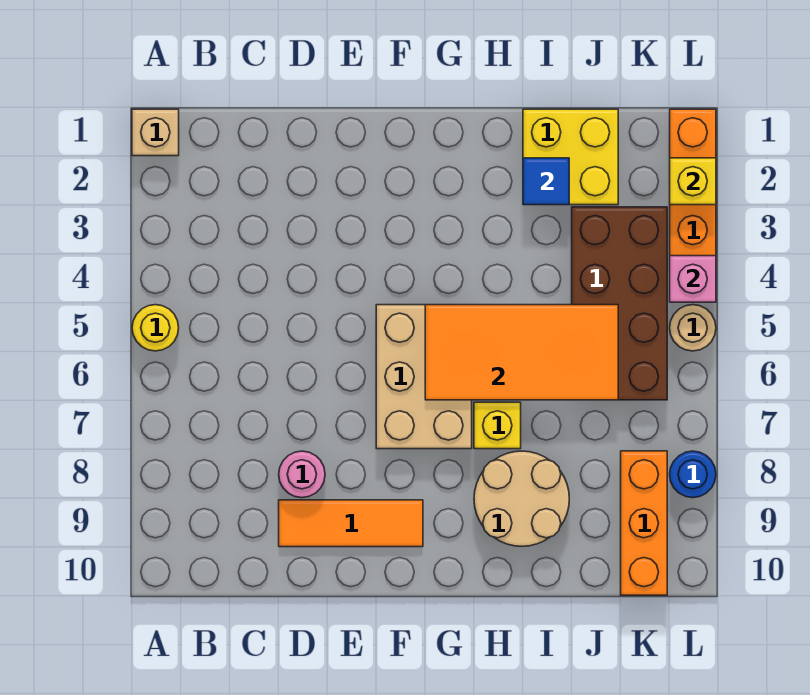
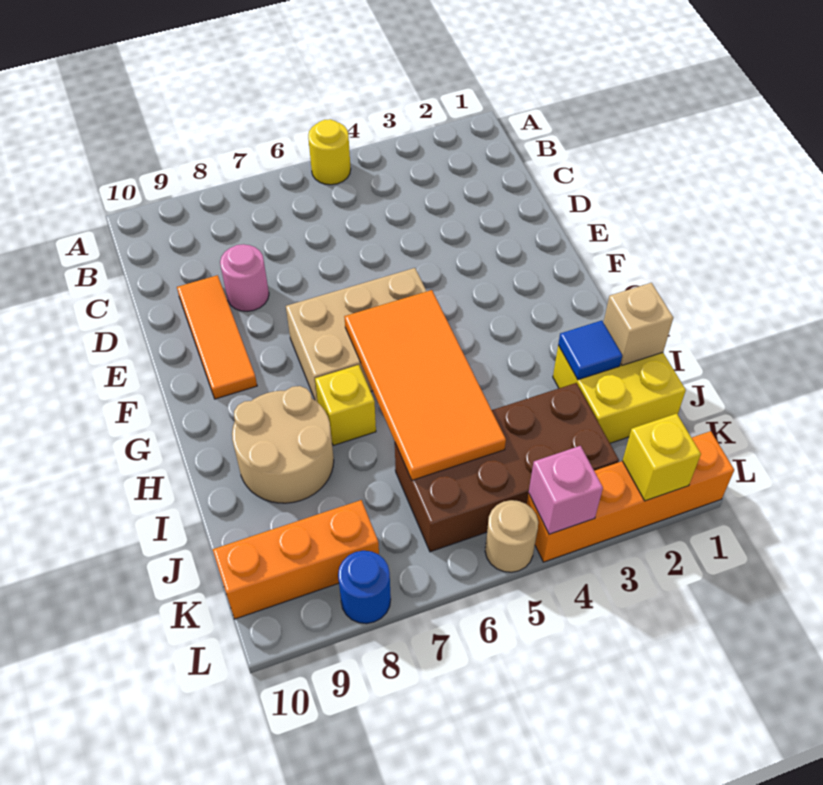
tan brick A1 level 1 -> tan brick I1 level 2

